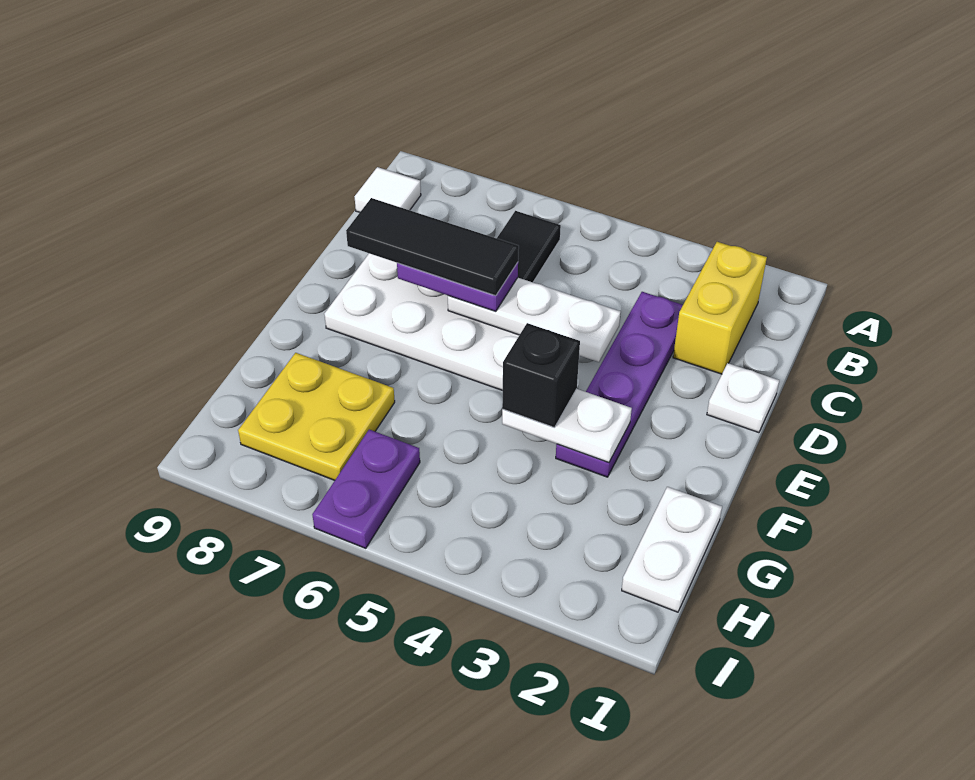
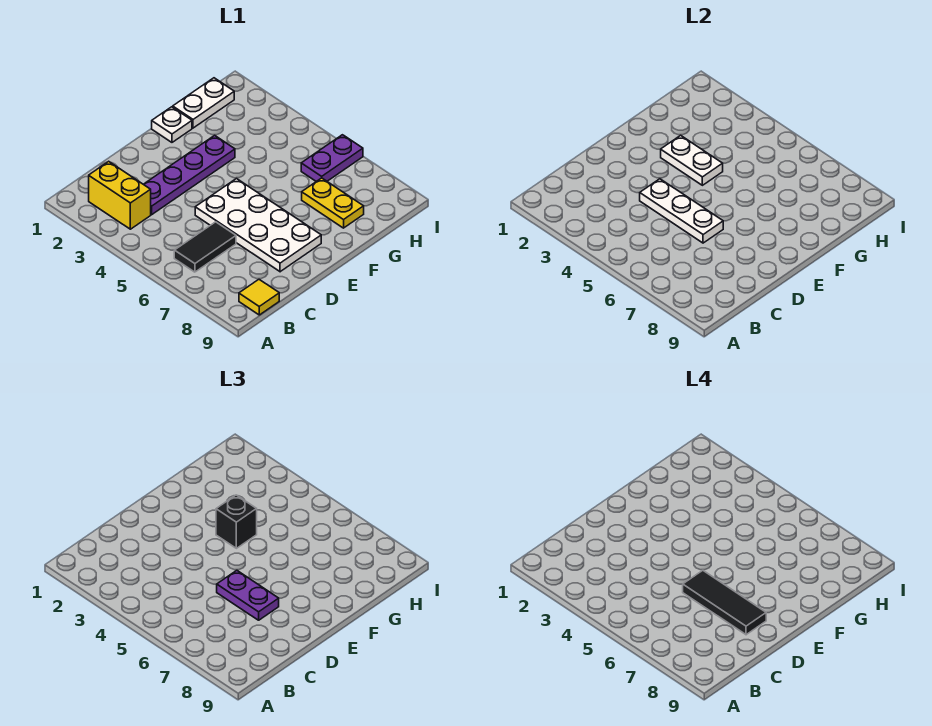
yellow brick B2:C2 level 1 -> yellow brick B2:B3 level 1
white tile B9 level 1 -> yellow tile B9 level 1
white plate D1 level 1 -> white plate F1 level 1
yellow plate G7:H8 level 1 -> yellow plate G7:G8 level 1

